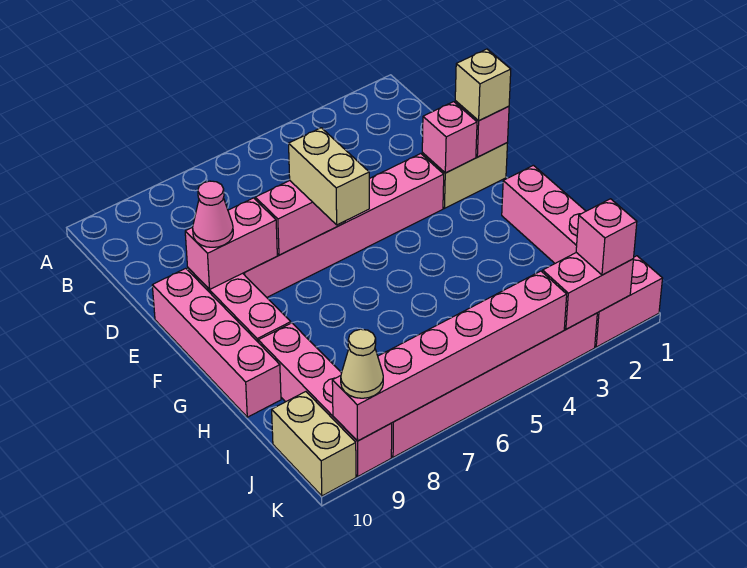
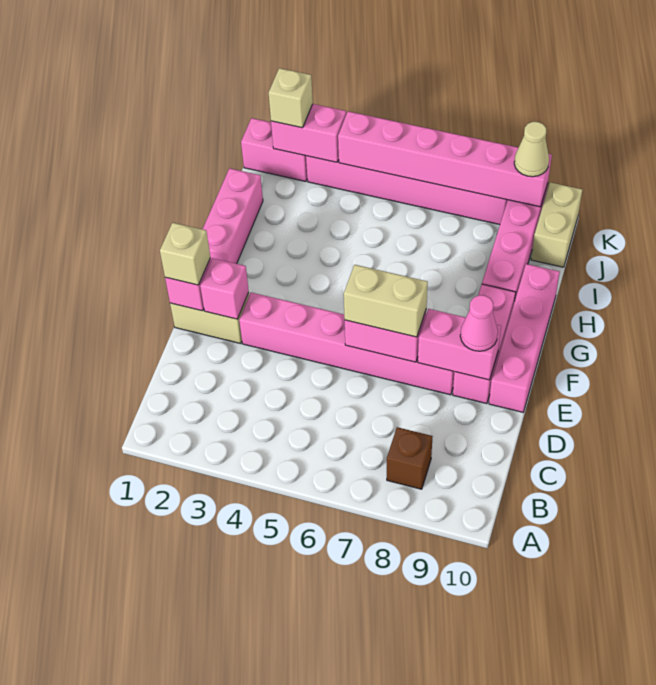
none -> brown brick B8 level 1
tan brick E6:F6 level 3 -> tan brick E6:E7 level 3
pink brick K2 level 3 -> tan brick K2 level 3

